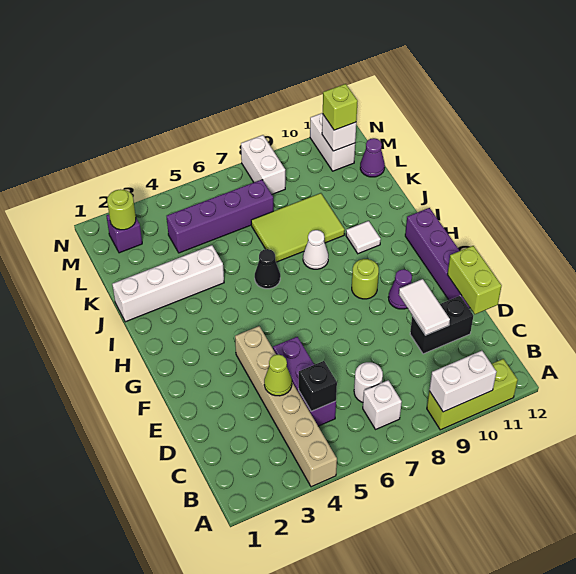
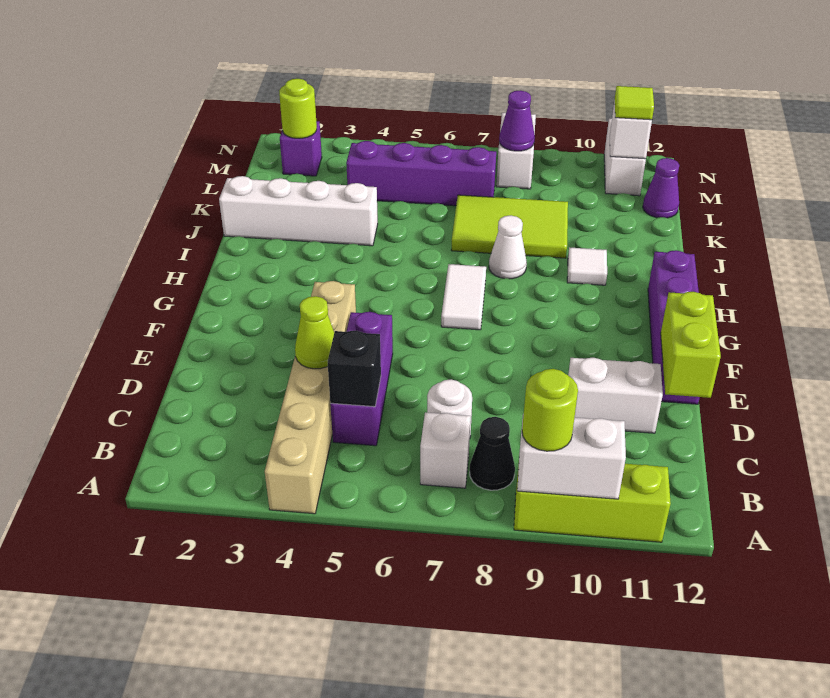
black brick D10:D11 level 1 -> white brick D10:D11 level 1
white tile D10:E10 level 2 -> white tile G7:H7 level 1
purple cone F10 level 1 -> purple cone M8 level 2
lime round brick G9 level 1 -> lime round brick A9 level 3
black cone I6 level 1 -> black cone B8 level 1
lime brick M11 level 3 -> lime tile M11 level 3

